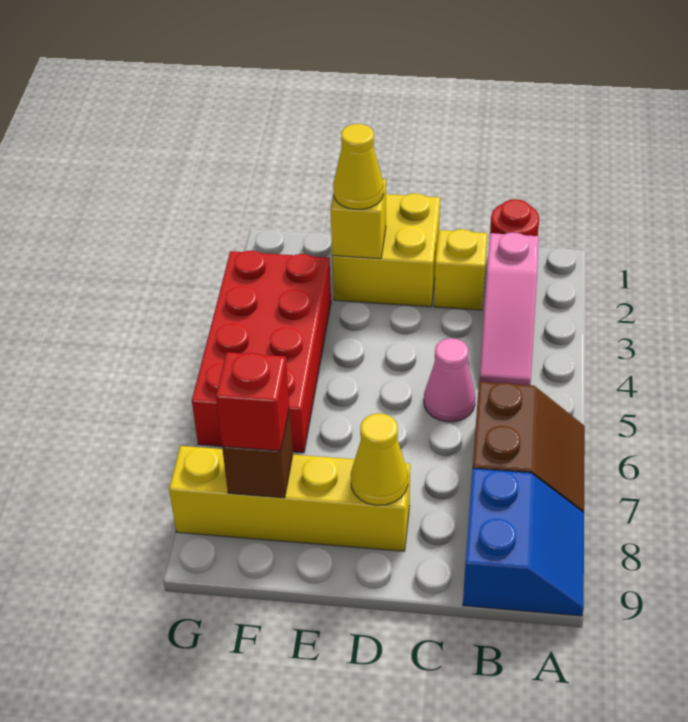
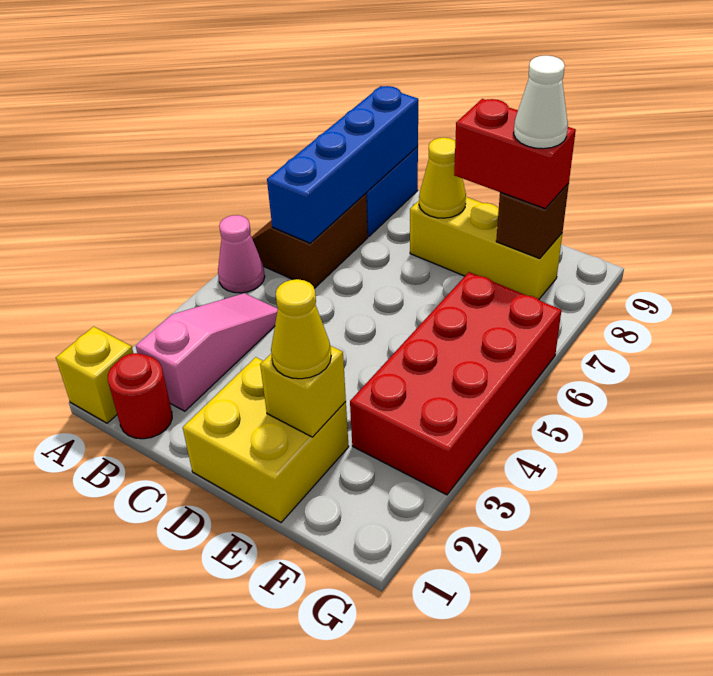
none -> blue brick B6:B9 level 2
yellow brick C2 level 1 -> yellow brick A1 level 1
pink cone C5 level 1 -> pink cone A5 level 1
yellow brick D8:G8 level 1 -> yellow brick D8:F8 level 1
red brick F8 level 3 -> red brick E8:F8 level 3
none -> white cone F8 level 4

